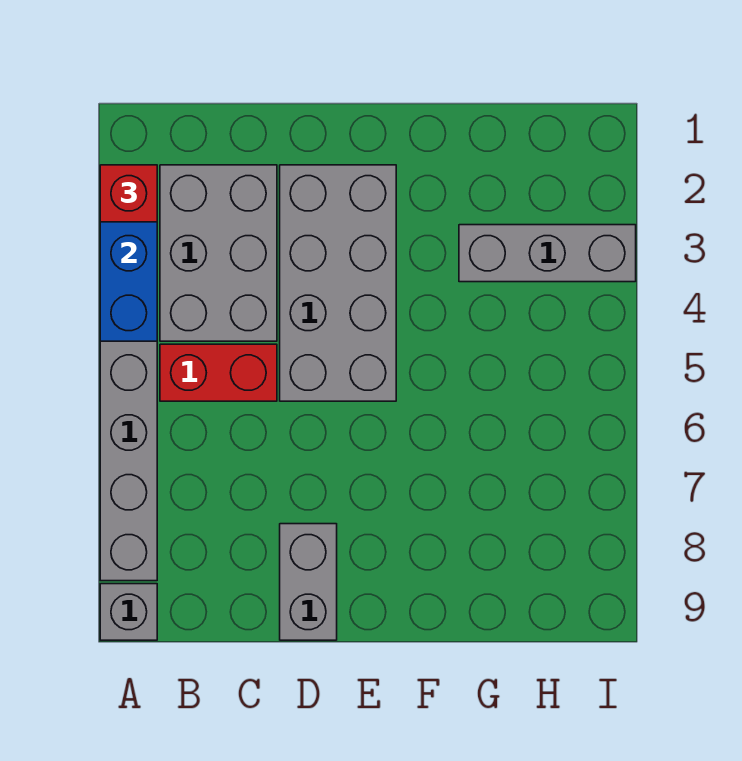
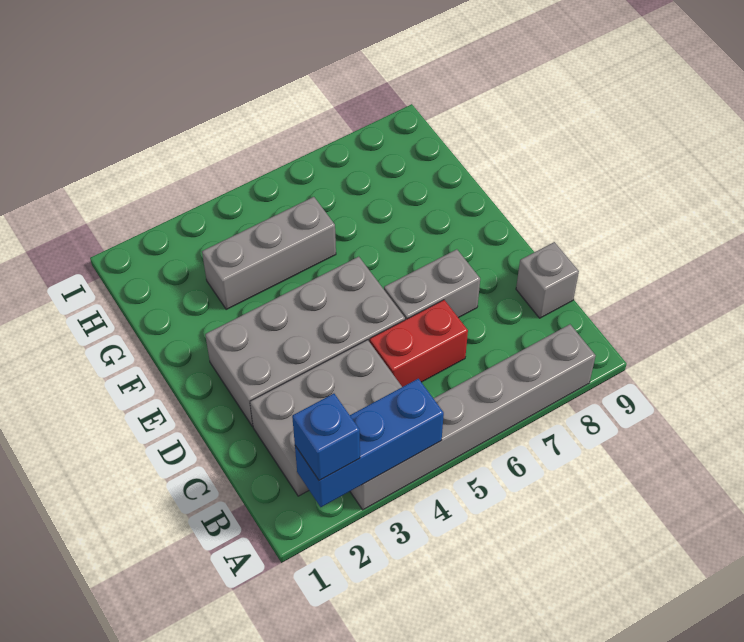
red brick A2 level 3 -> blue brick A2 level 3
grey brick A9 level 1 -> grey brick C9 level 1
red brick B5:C5 level 1 -> red brick C5:C6 level 1
grey brick D8:D9 level 1 -> grey brick D6:D7 level 1
grey brick G3:I3 level 1 -> grey brick G3:G5 level 1

